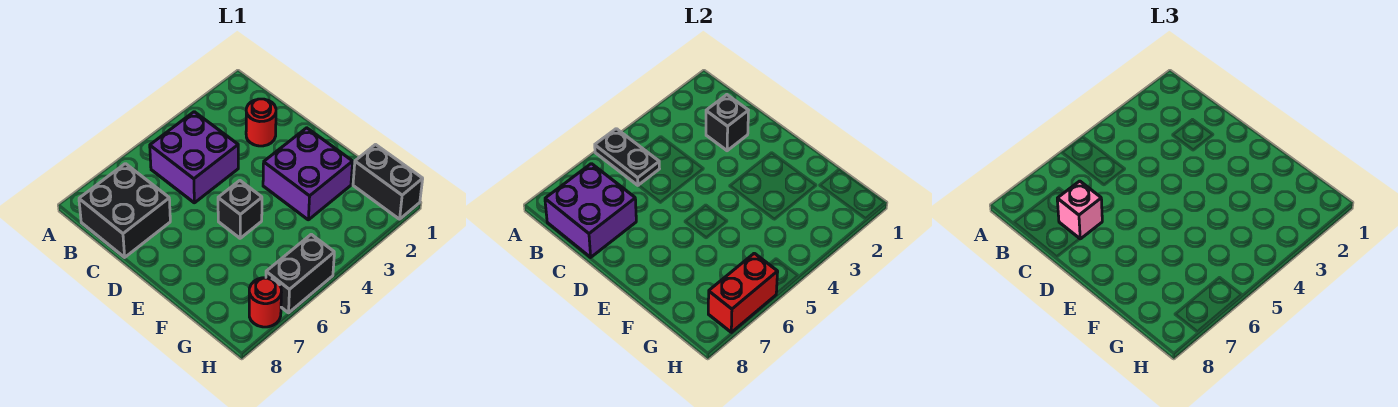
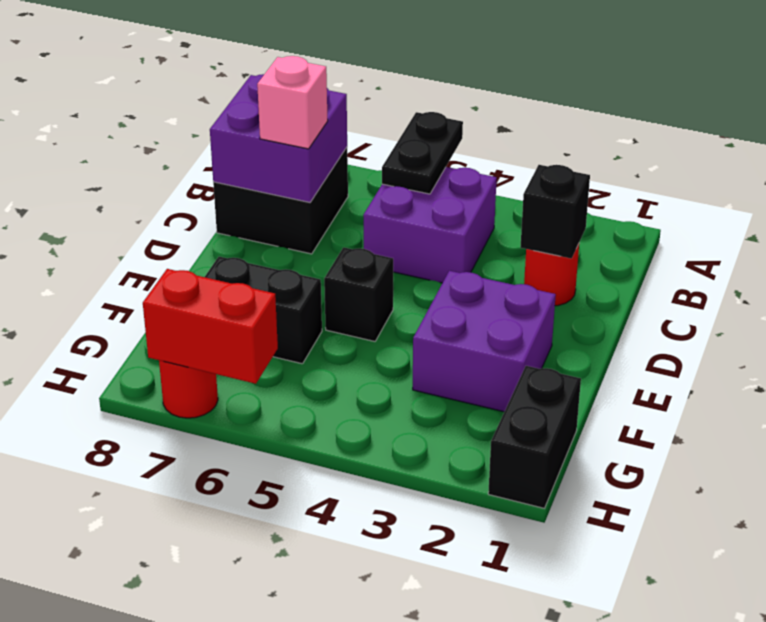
black brick H5:H6 level 1 -> black brick F6:F7 level 1

